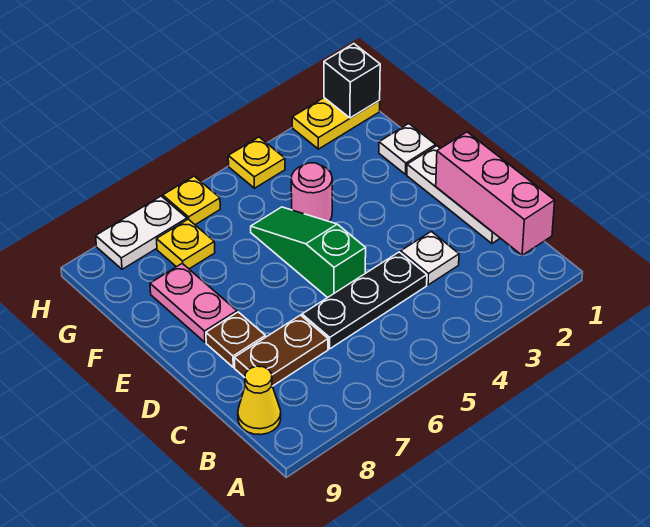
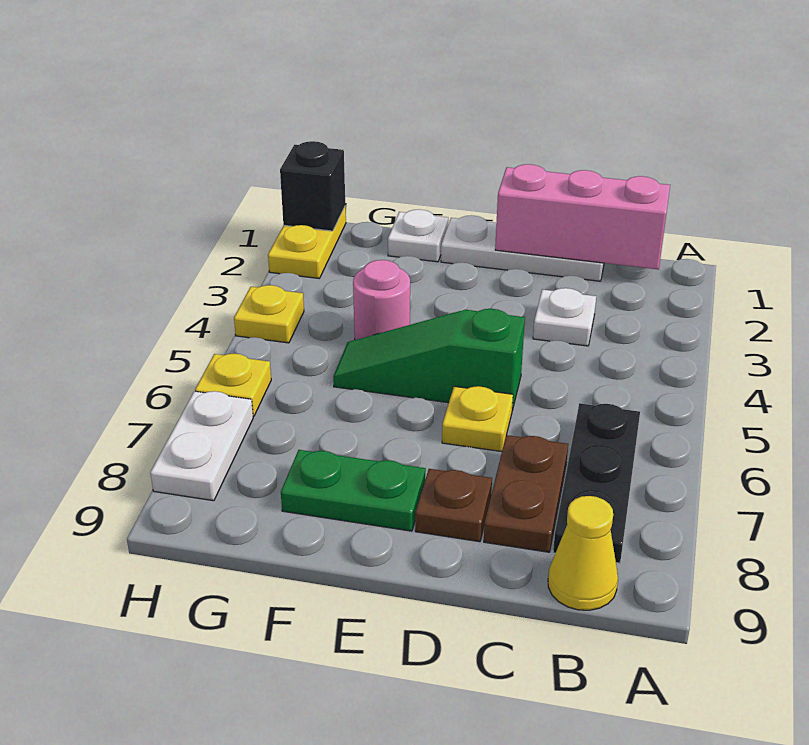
black plate C4:C6 level 1 -> black plate B6:B8 level 1
pink plate E8:F8 level 1 -> green plate E8:F8 level 1
yellow plate G7 level 1 -> yellow plate D6 level 1

